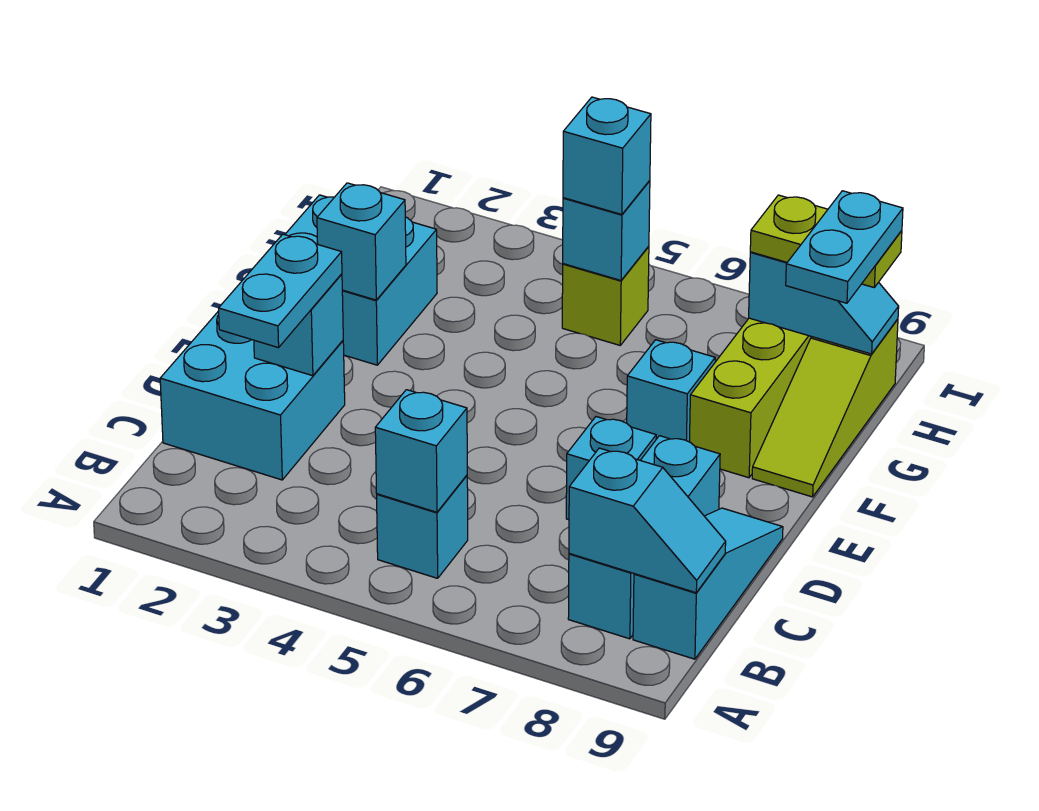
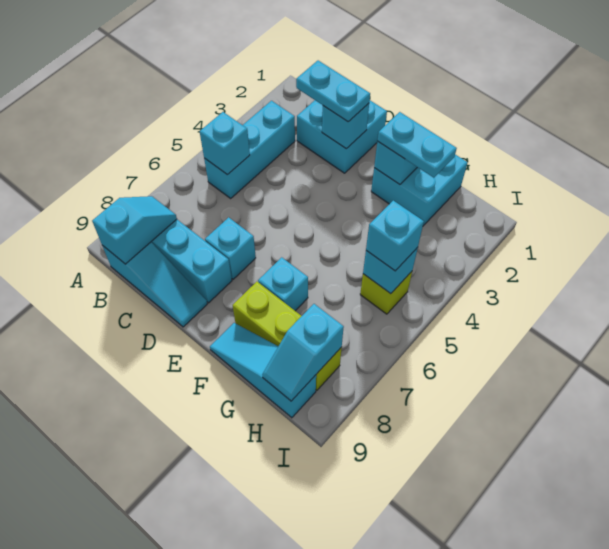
cyan brick B5 level 1 -> cyan brick B3:B5 level 1
cyan slope B8:B9 level 2 top 8 -> cyan slope B8:B9 level 2 top 9
lime slope F9:H9 level 1 top H -> cyan slope F9:H9 level 1 top H
cyan plate G9:H9 level 4 -> cyan plate F2:G2 level 3
lime plate H8:H9 level 3 -> none

